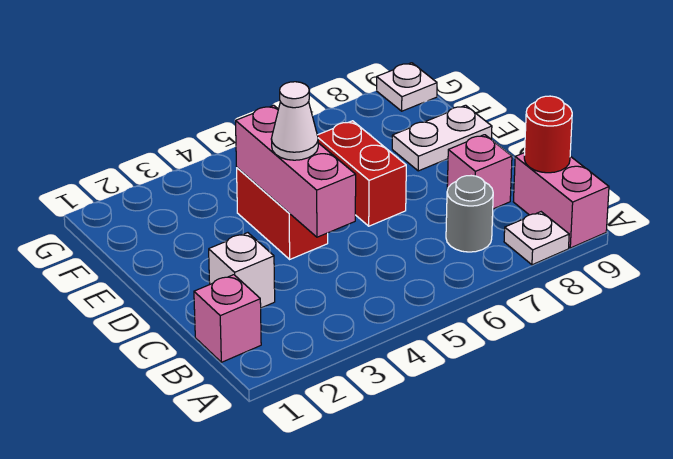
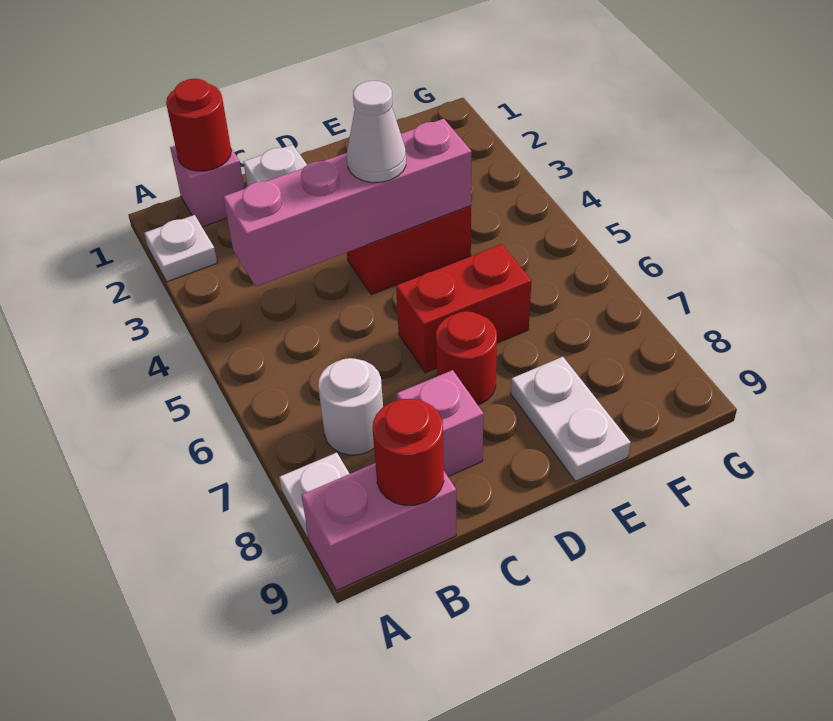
none -> red round brick B1 level 2
grey round brick B7 level 1 -> white round brick B7 level 1
pink brick C4:E4 level 2 -> pink brick B4:E4 level 2
none -> red round brick D7 level 1
white plate G9 level 1 -> white plate A2 level 1

